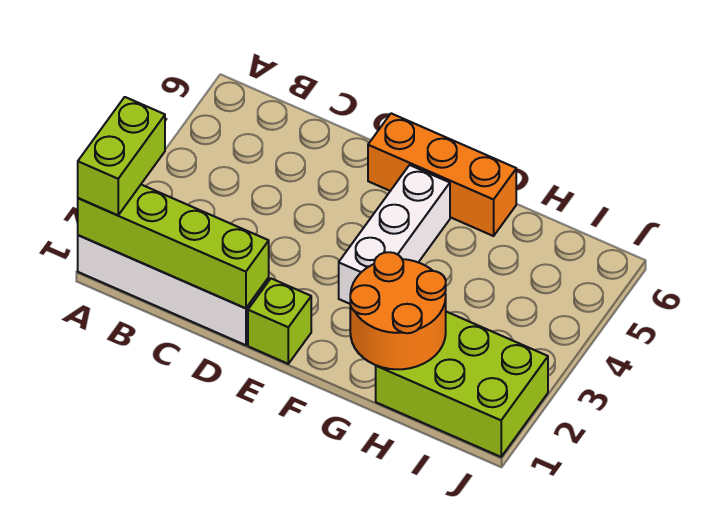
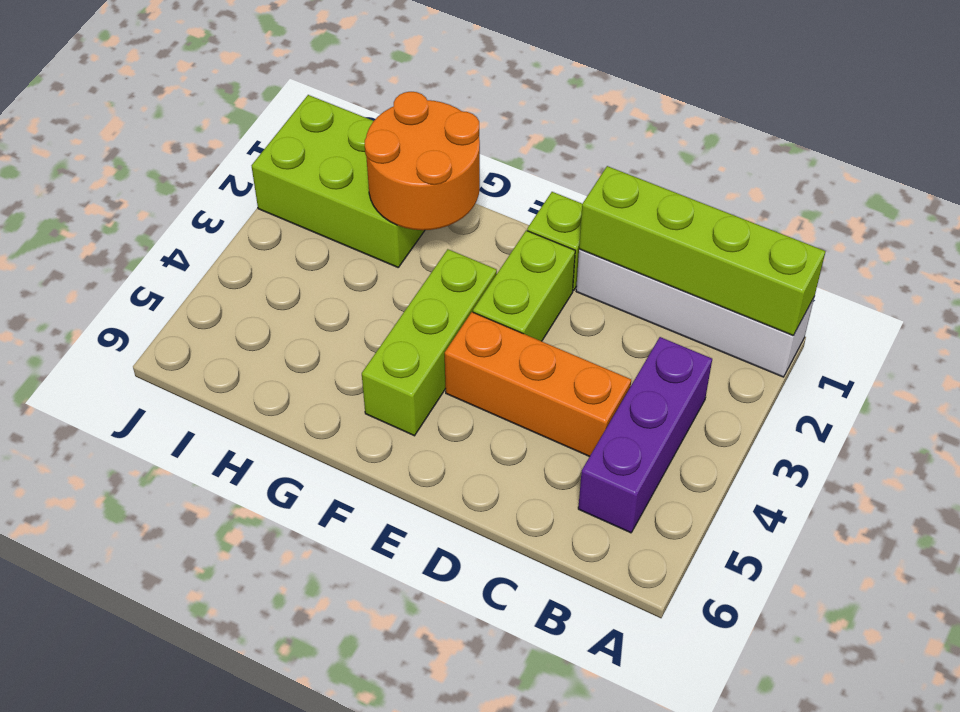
lime brick A1:A2 level 3 -> lime brick E2:E3 level 1
none -> purple brick B3:B5 level 1
orange brick E6:G6 level 1 -> orange brick C4:E4 level 1
white brick F3:F5 level 1 -> lime brick F3:F5 level 1

